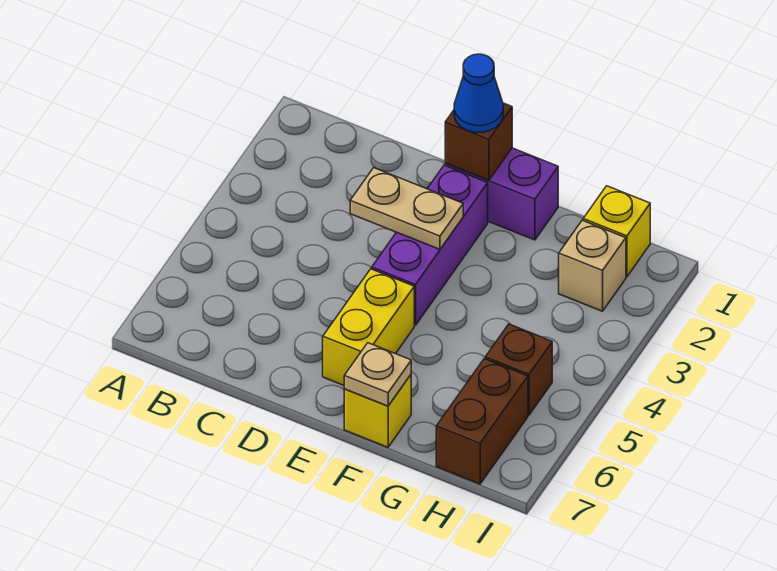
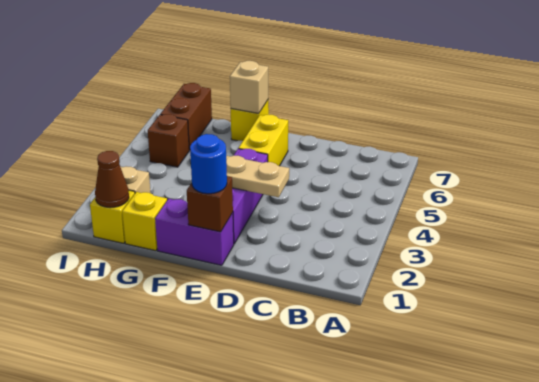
blue cone E1 level 3 -> blue round brick E1 level 3
tan plate F7 level 2 -> tan brick F7 level 2
none -> yellow brick G1 level 1
none -> brown cone H1 level 2

